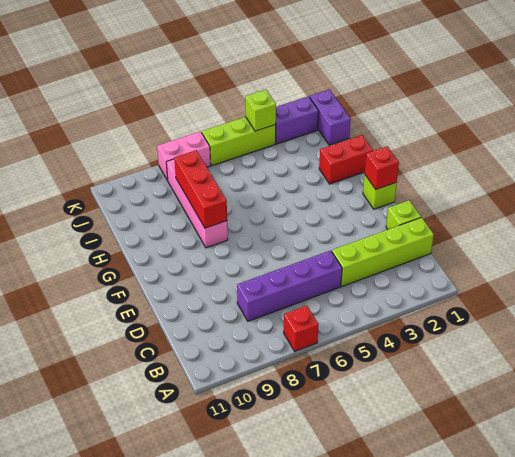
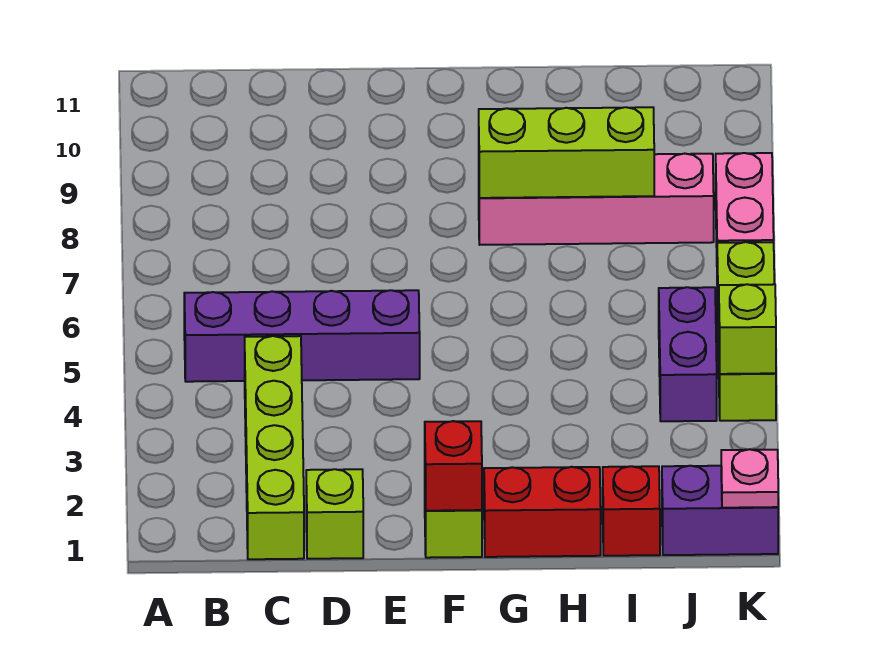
red brick A7 level 1 -> red brick I1 level 1
purple brick C5:C8 level 1 -> purple brick B5:E5 level 1
red brick G8:I8 level 2 -> lime brick G8:I8 level 2
red brick H1:H2 level 1 -> red brick G1:H1 level 1
none -> pink plate K1 level 2
purple brick K2:K3 level 1 -> purple brick J4:J5 level 1

